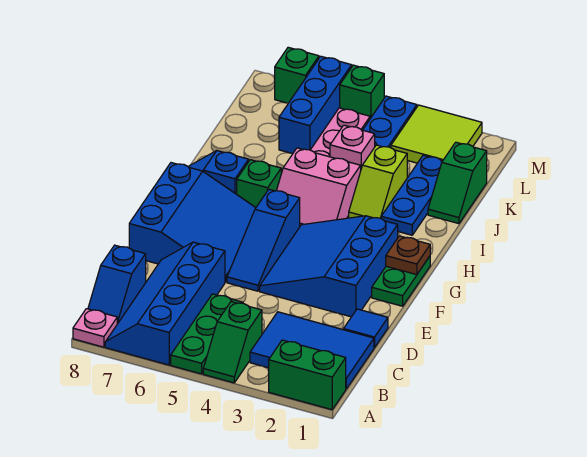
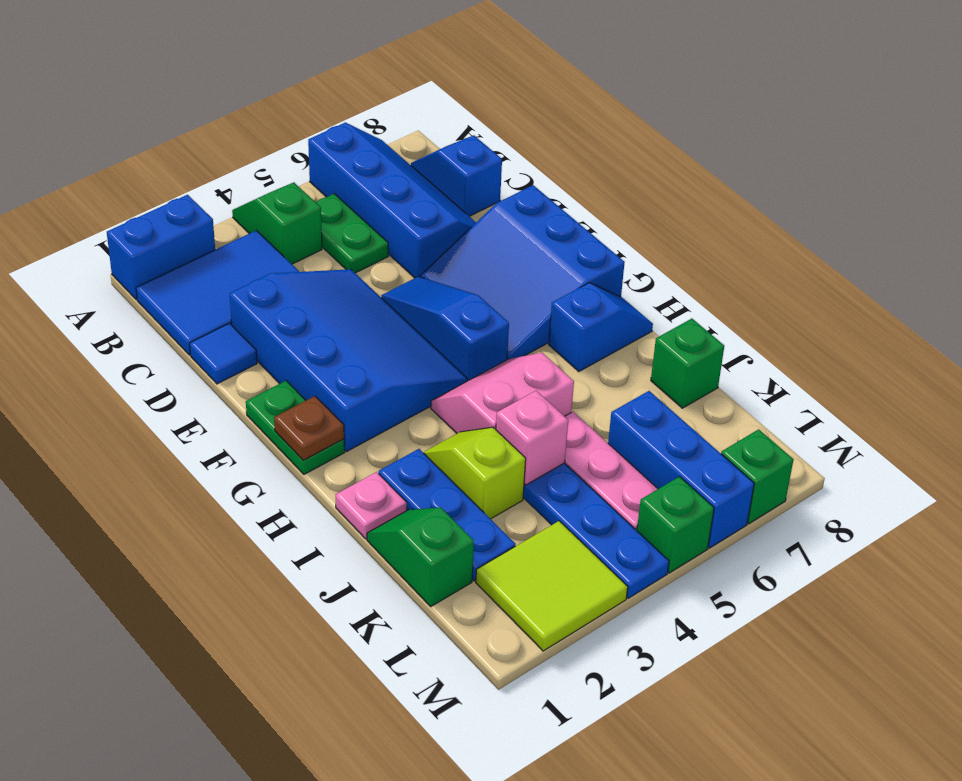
green brick A1:A2 level 1 -> blue brick A1:A2 level 1
green plate A5:C5 level 1 -> green plate B5:C5 level 1
pink plate A8 level 1 -> pink plate I1 level 1
blue slope E2:G4 level 1 top 2 -> blue slope D2:G4 level 1 top 2
green brick H6 level 1 -> green brick J8 level 1

